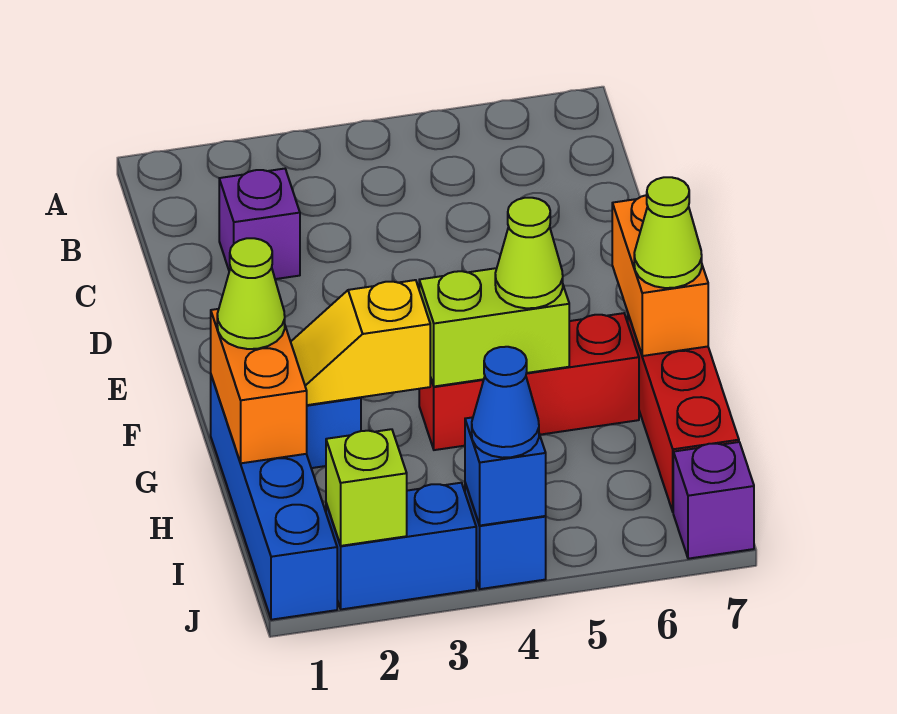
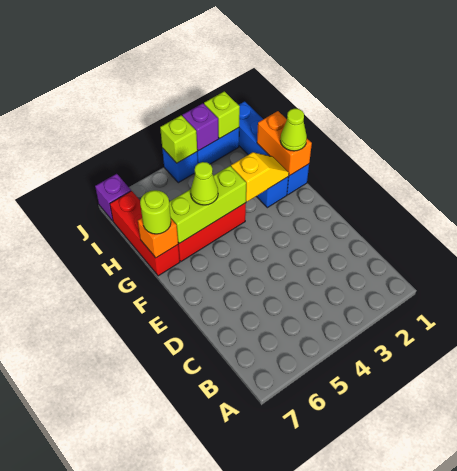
purple brick C2 level 1 -> purple brick J3 level 2
orange brick F7:G7 level 2 -> orange brick G7 level 2
lime brick G4:G5 level 2 -> lime brick G4:G6 level 2
lime cone G7 level 3 -> lime round brick G7 level 3
blue brick J4 level 2 -> lime brick J4 level 2
blue cone J4 level 3 -> none

